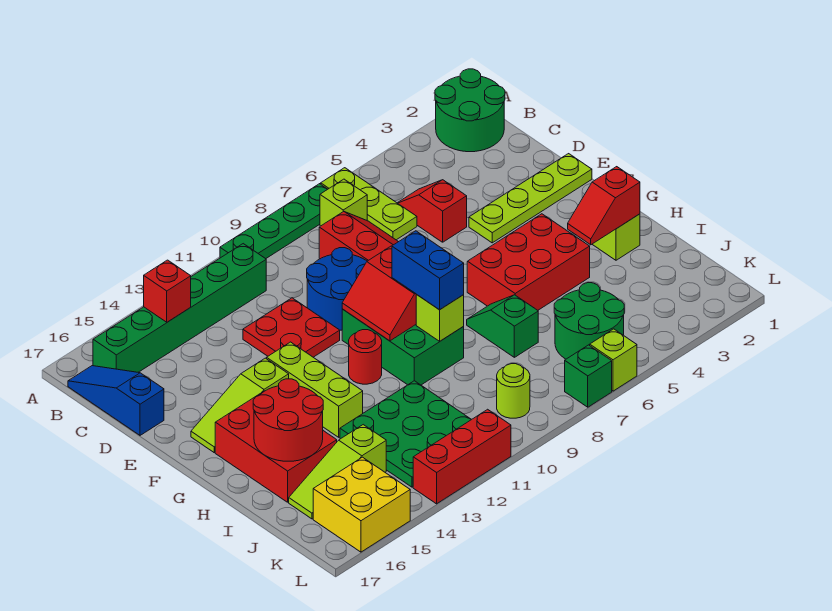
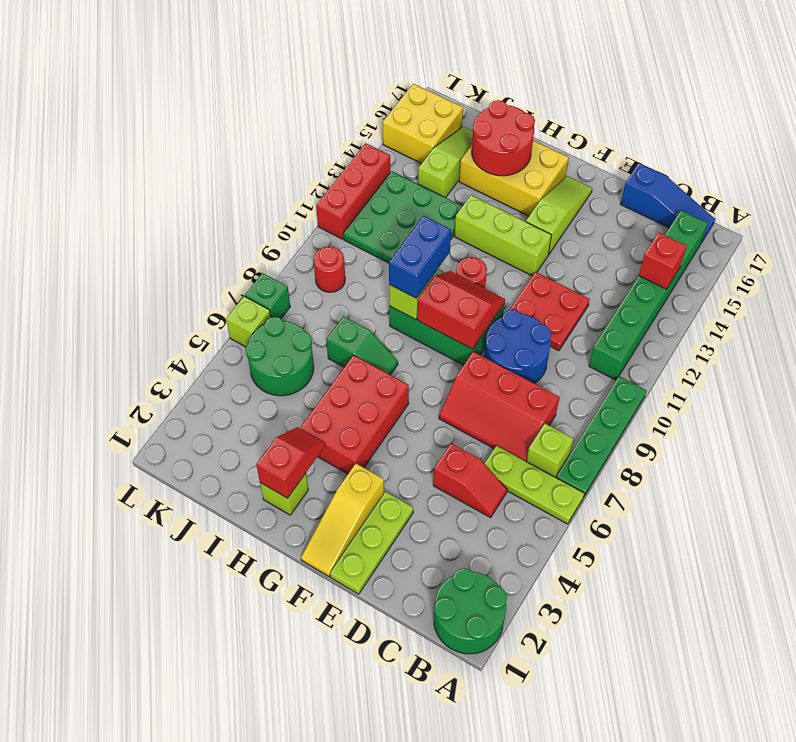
lime plate E1:E4 level 1 -> lime plate E1:E3 level 1
none -> yellow slope F1:F3 level 1 top 3
blue brick G9:H9 level 3 -> blue brick H9:H10 level 3
red brick G15:I16 level 1 -> yellow brick G15:I16 level 1
lime round brick K9 level 1 -> red round brick K9 level 1

